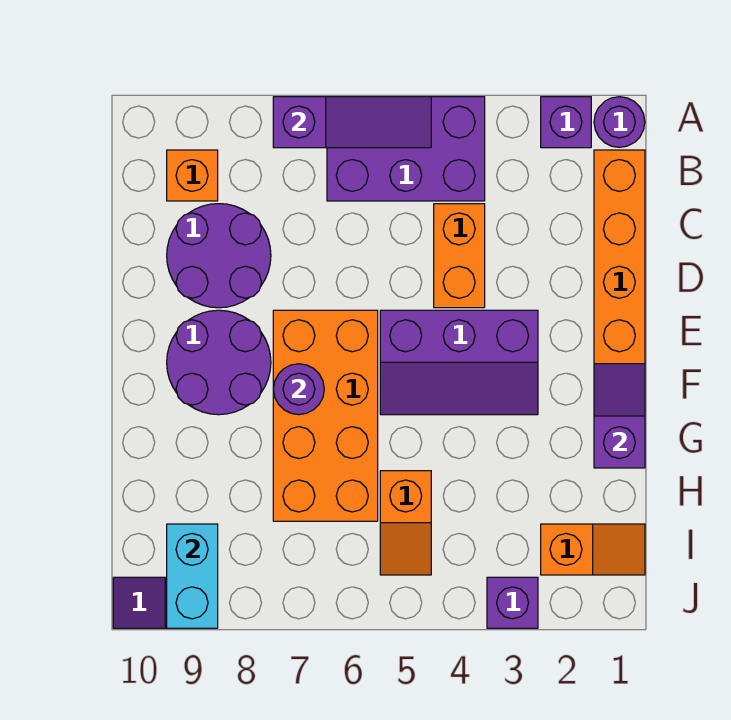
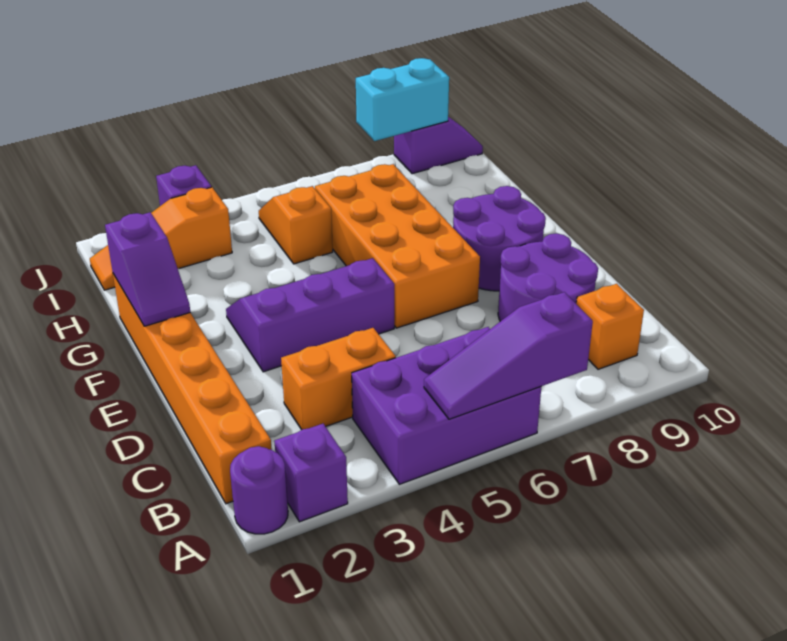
orange brick C4:D4 level 1 -> orange brick C3:C4 level 1
purple round brick F7 level 2 -> none
orange slope I1:I2 level 1 top 2 -> orange slope I1:I3 level 1 top 3
cyan brick I9:J9 level 2 -> cyan brick J8:J9 level 2

